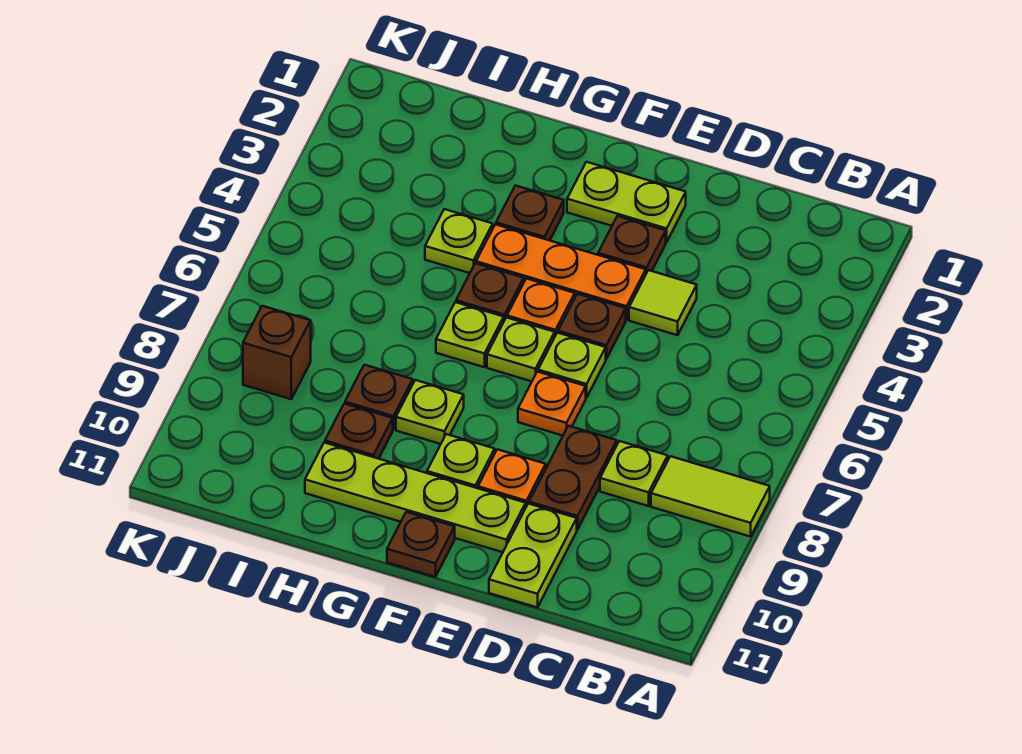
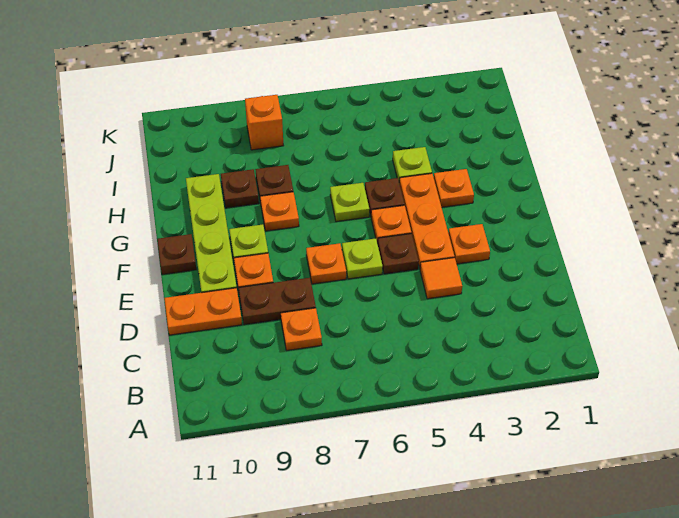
lime tile A8:B8 level 1 -> none
lime plate C8 level 1 -> orange plate C8 level 1
lime tile D4 level 1 -> orange tile D4 level 1
lime plate D10:D11 level 1 -> orange plate D10:D11 level 1
lime plate E2:F2 level 1 -> none
brown plate E3 level 1 -> orange plate E3 level 1
lime plate F6 level 1 -> none
brown plate G3 level 1 -> orange plate G3 level 1
lime plate G8 level 1 -> orange plate G8 level 1
brown brick J8 level 1 -> orange brick J8 level 1

